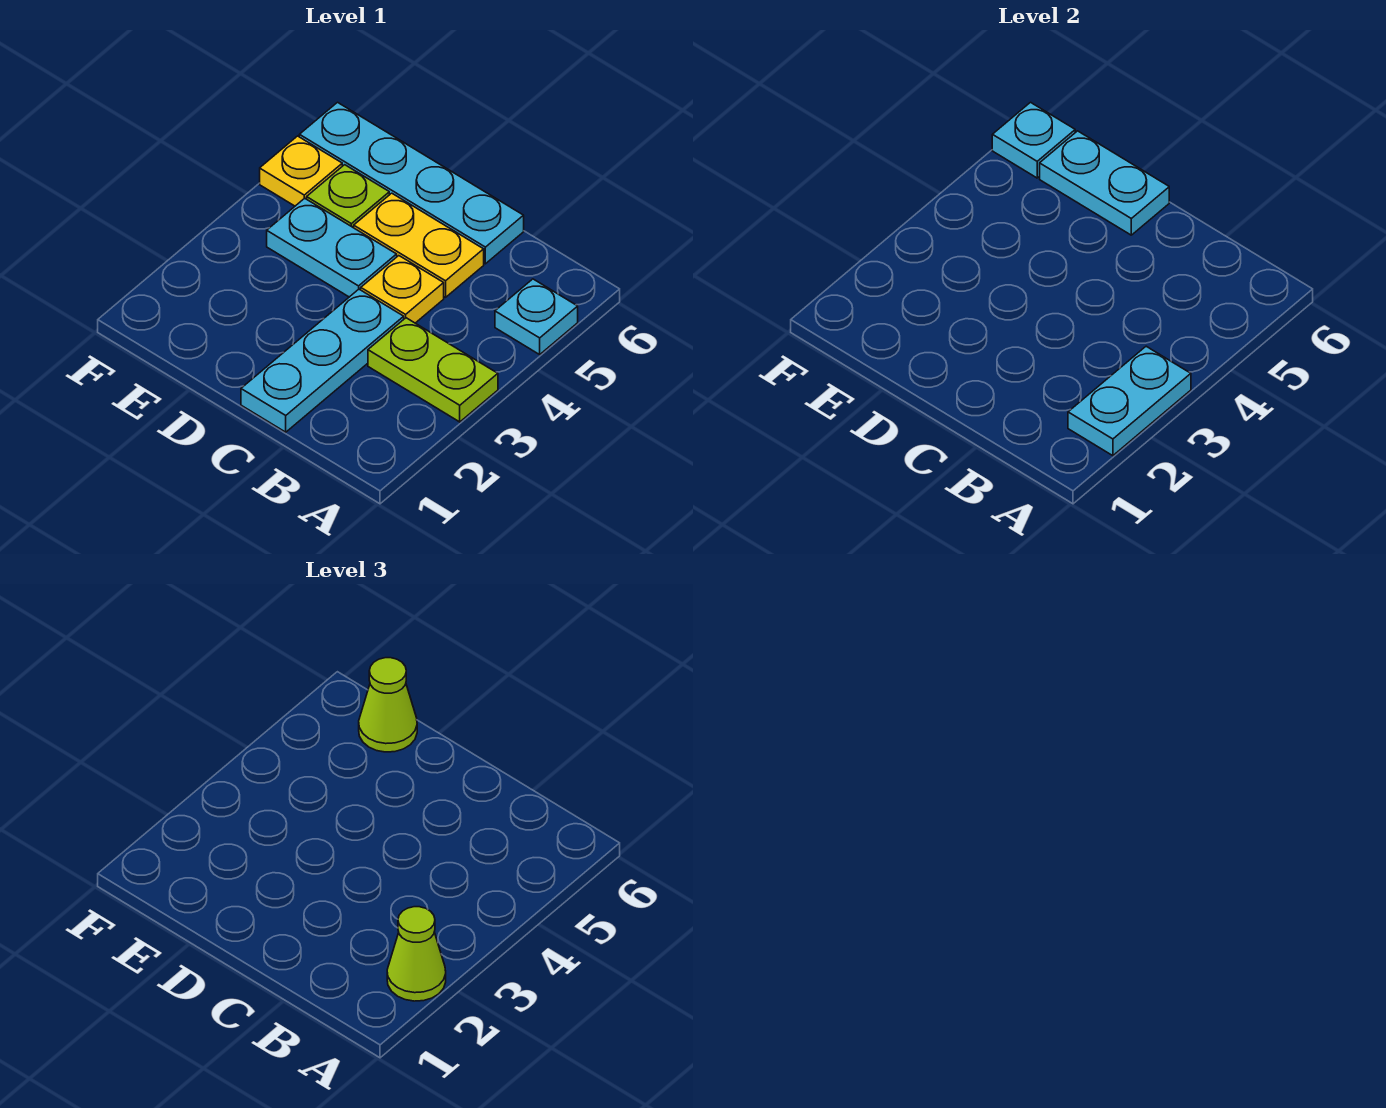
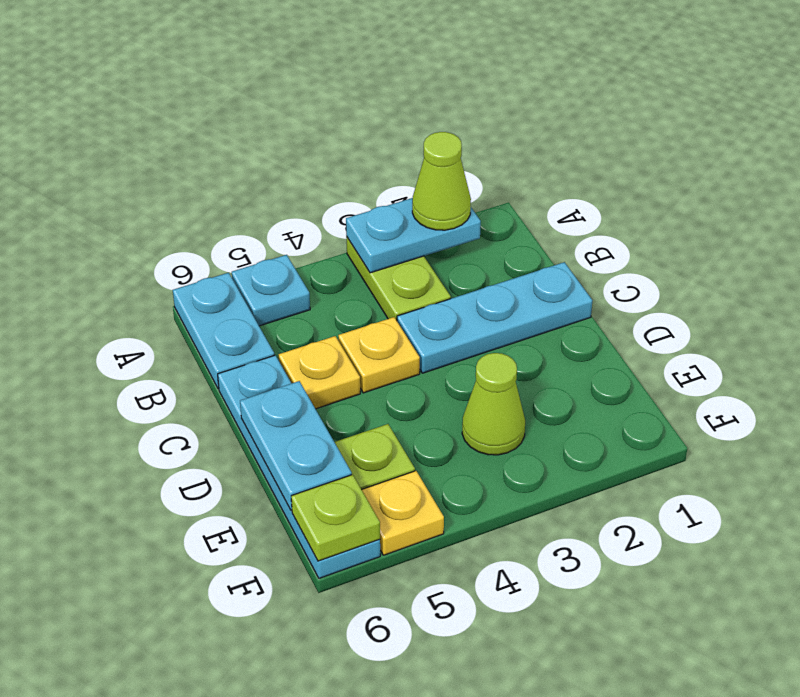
yellow plate C5:D5 level 1 -> yellow plate C5 level 1
cyan plate D4:E4 level 1 -> cyan plate A6:B6 level 1
lime cone E6 level 3 -> lime cone E3 level 1
cyan plate F6 level 2 -> lime plate F6 level 2

